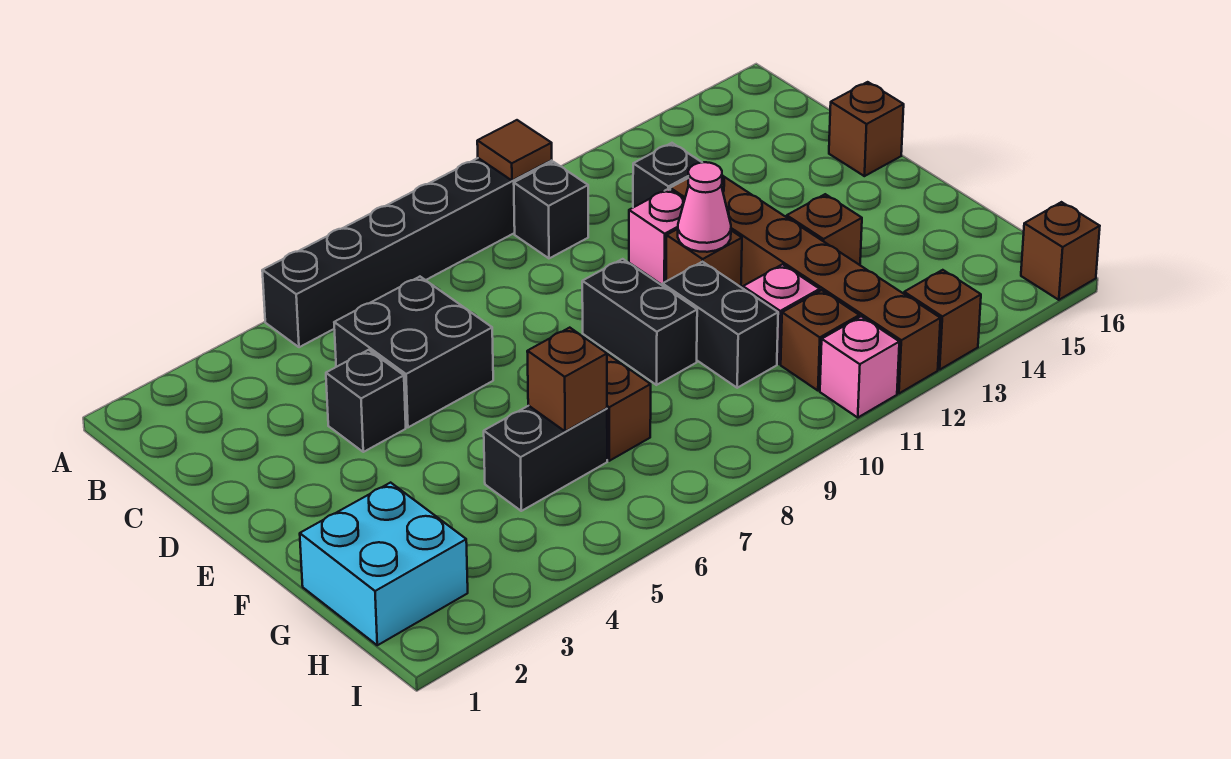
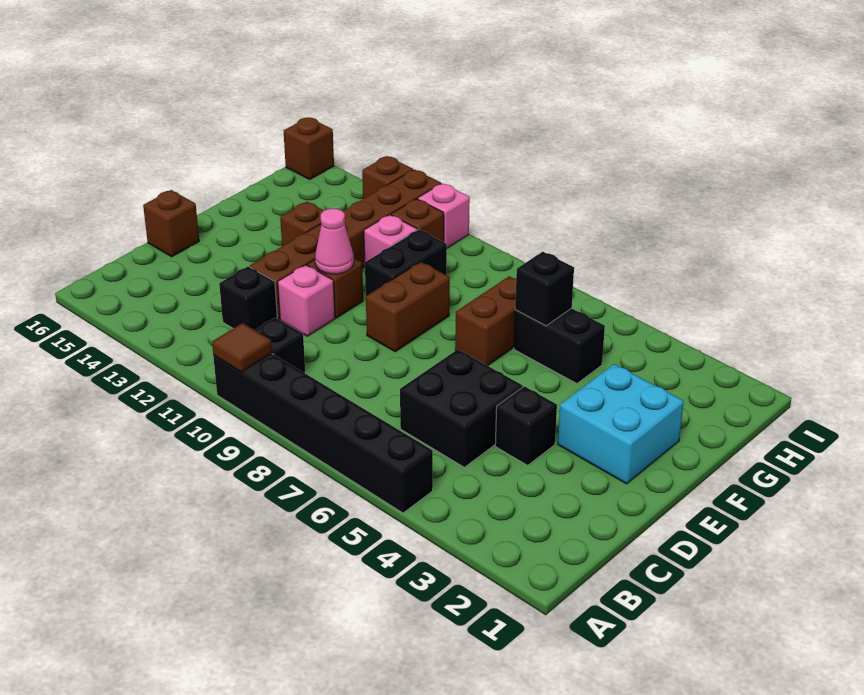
black brick E9:F9 level 1 -> brown brick E9:F9 level 1
cyan brick G1:H2 level 1 -> cyan brick E2:F3 level 1
brown brick G6 level 2 -> black brick G6 level 2

